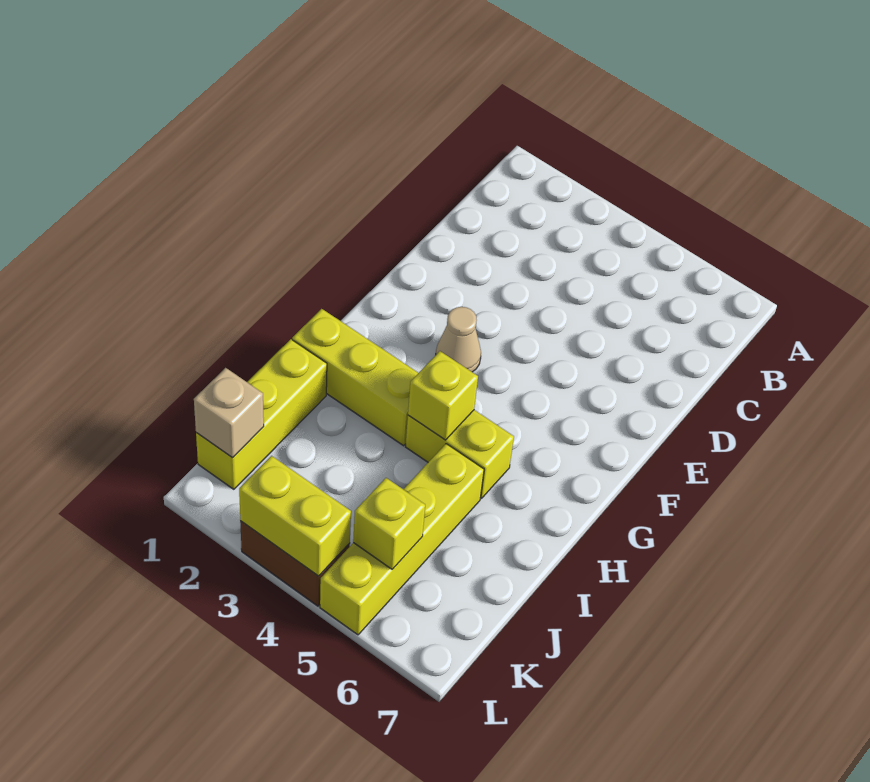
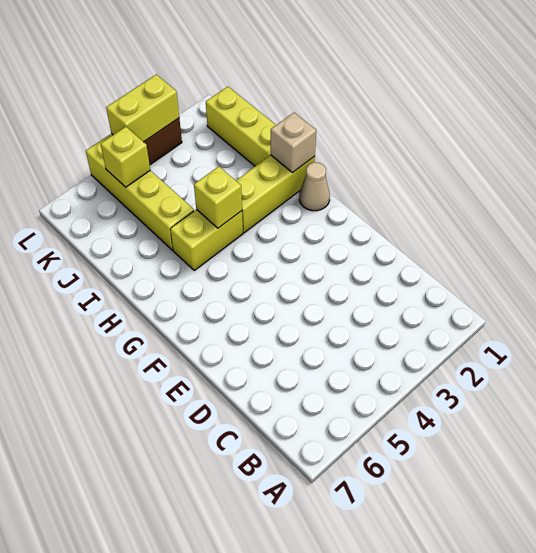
tan cone F3 level 1 -> tan cone G1 level 1
tan brick K1 level 2 -> tan brick H1 level 2

